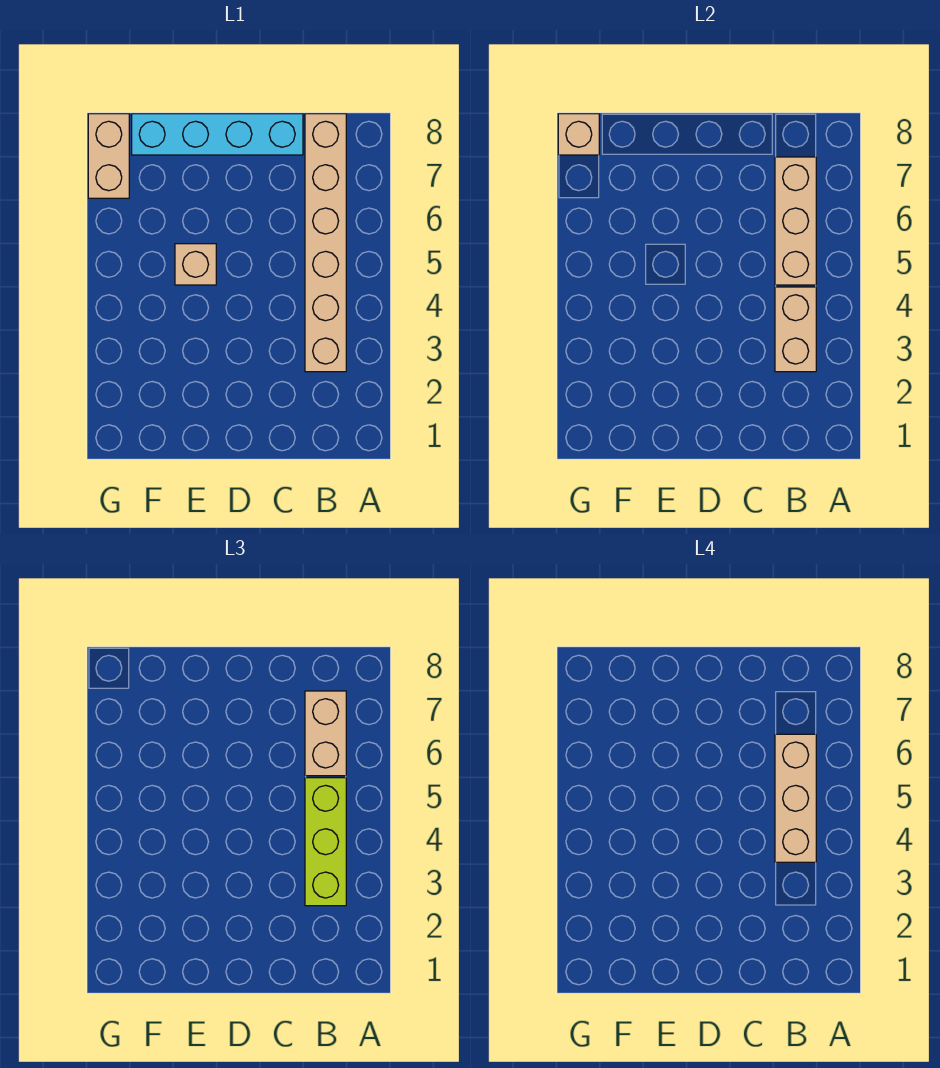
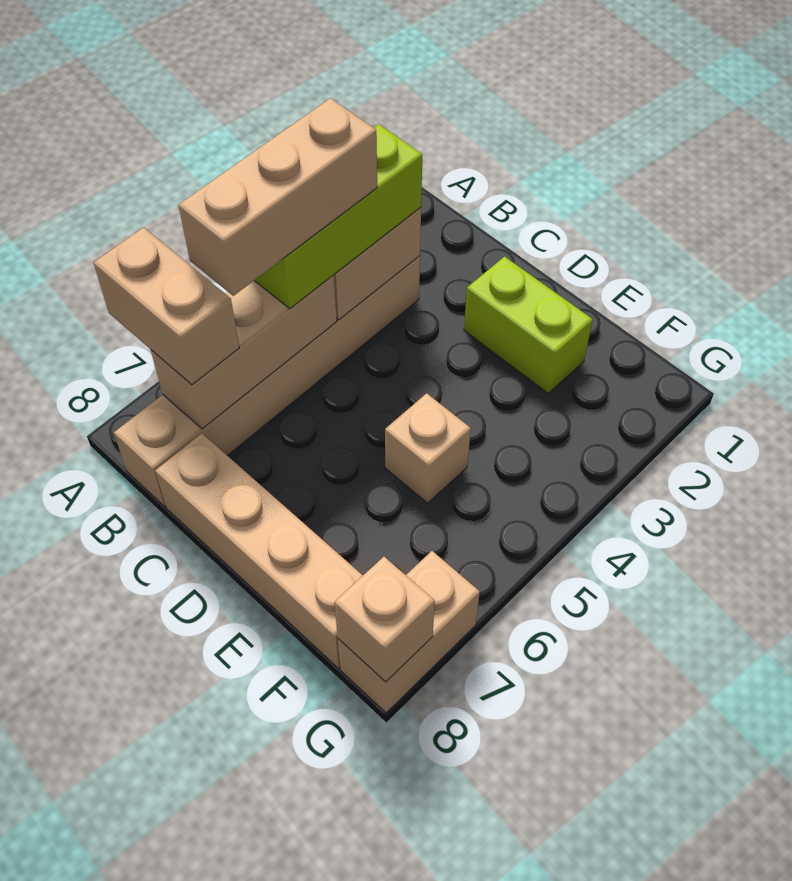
tan brick B6:B7 level 3 -> tan brick A7:B7 level 3
cyan brick C8:F8 level 1 -> tan brick C8:F8 level 1
none -> lime brick D2:E2 level 1

